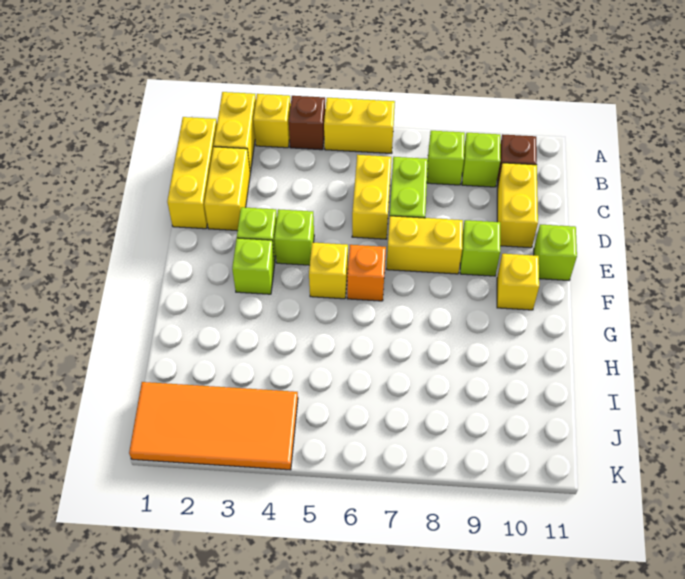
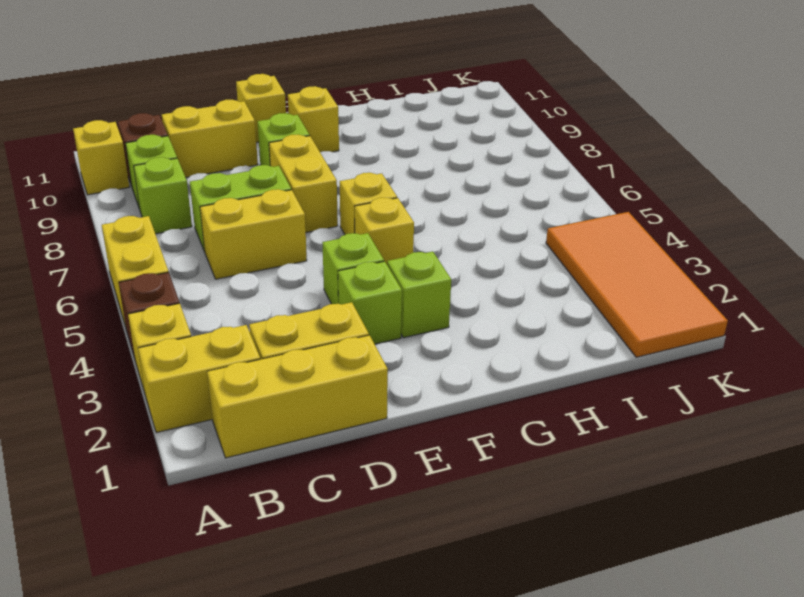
none -> yellow brick A10 level 1
lime brick E11 level 1 -> yellow brick E11 level 1
orange brick F6 level 1 -> yellow brick F6 level 1

